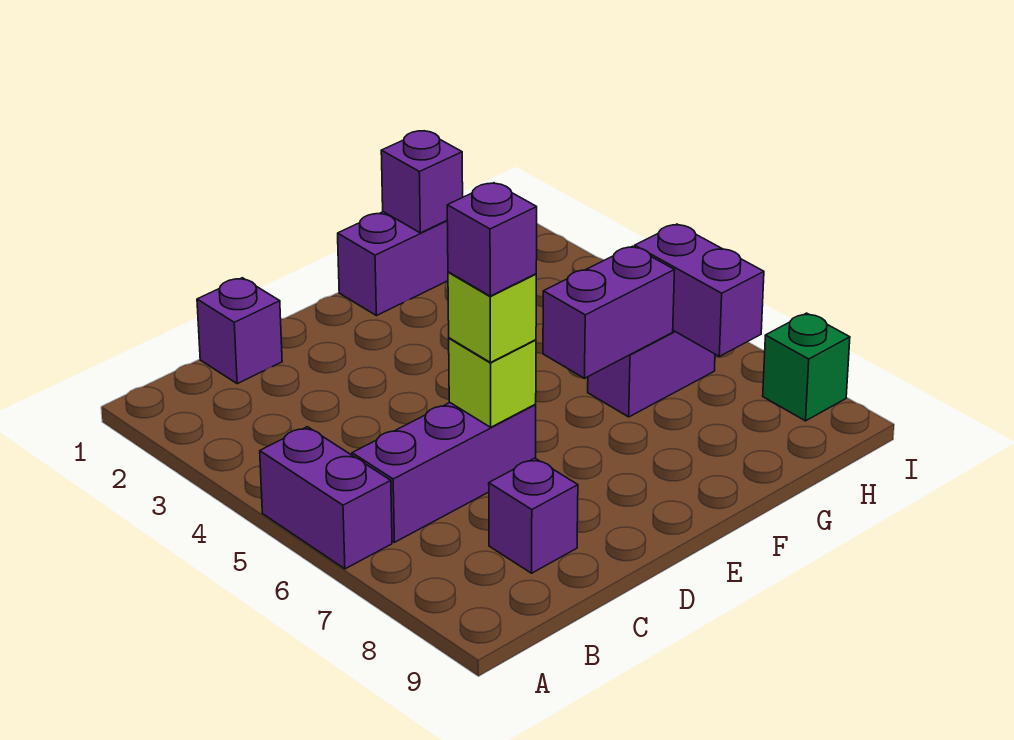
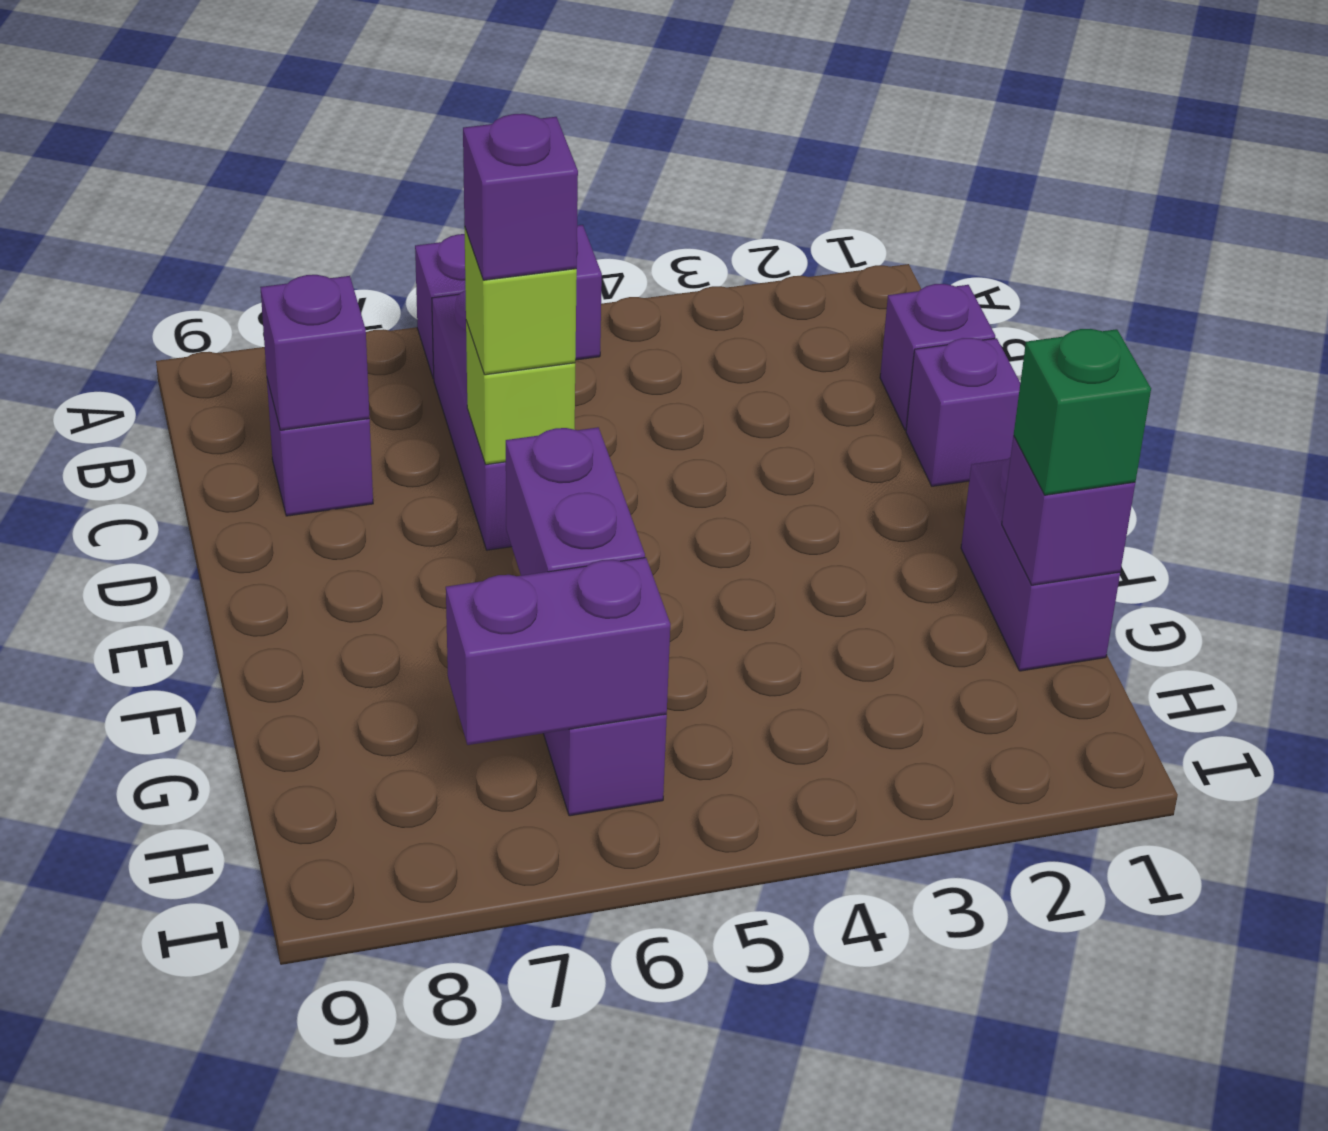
none -> purple brick C8 level 2
none -> purple brick D1 level 1
green brick I8 level 1 -> green brick G1 level 3

